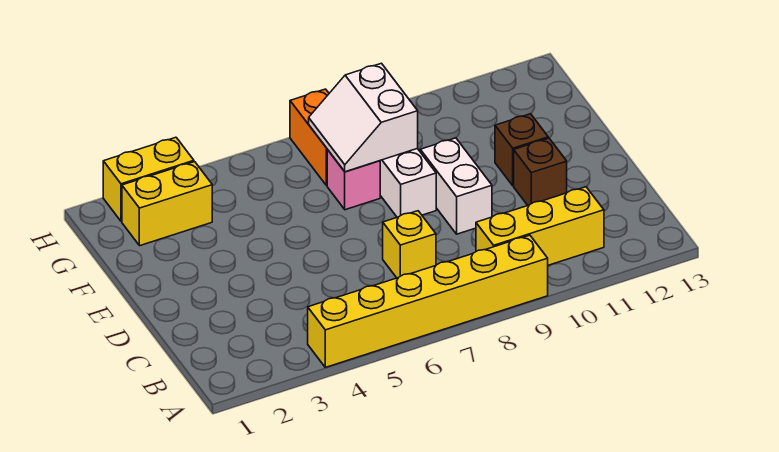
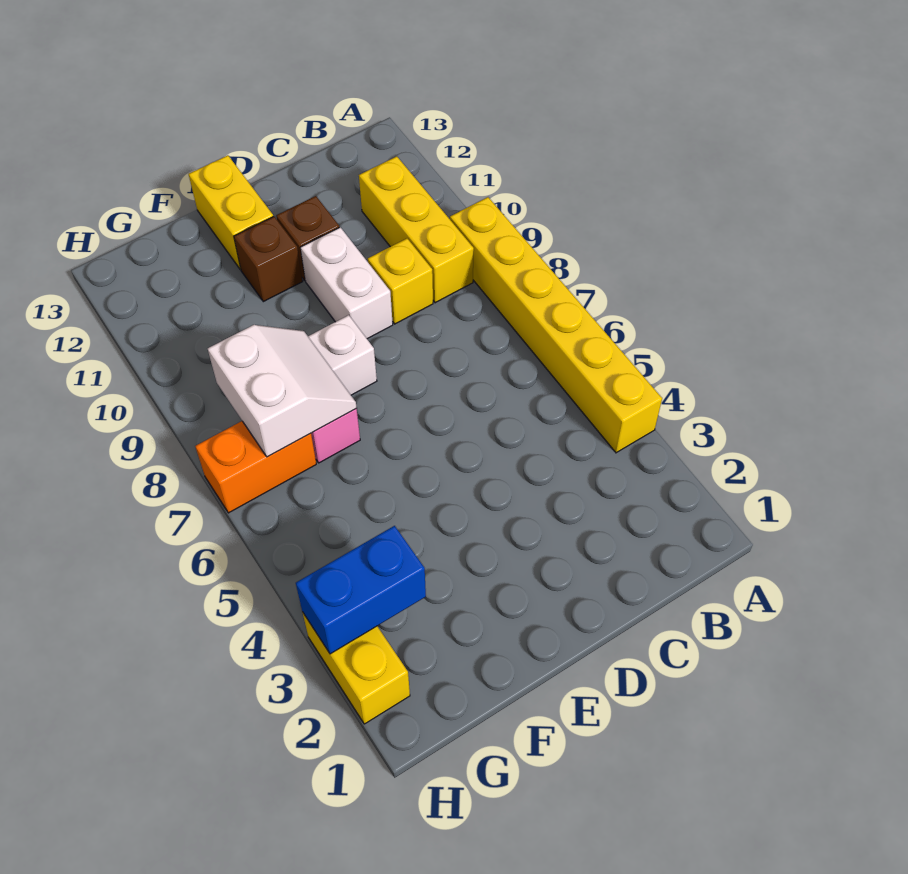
yellow brick C7 level 1 -> yellow brick C9 level 1
white brick D9:E9 level 1 -> white brick D9:D10 level 1
white slope F7:G8 level 2 top 8 -> white slope F7:G8 level 2 top G
yellow brick G2:G3 level 1 -> yellow brick E12:E13 level 1
none -> blue brick G3:H3 level 2

